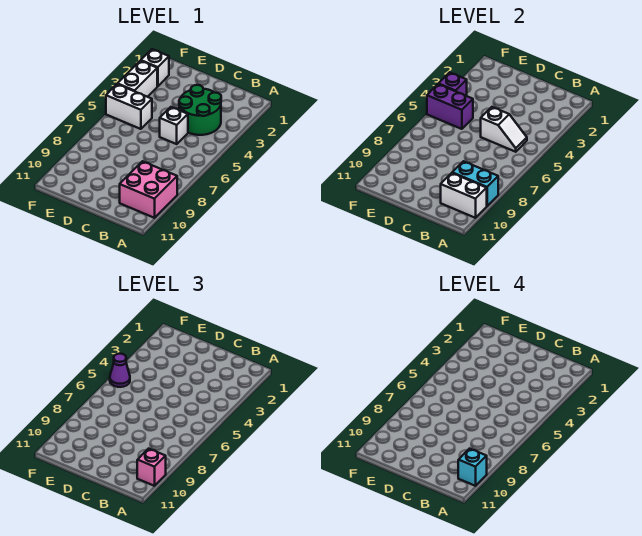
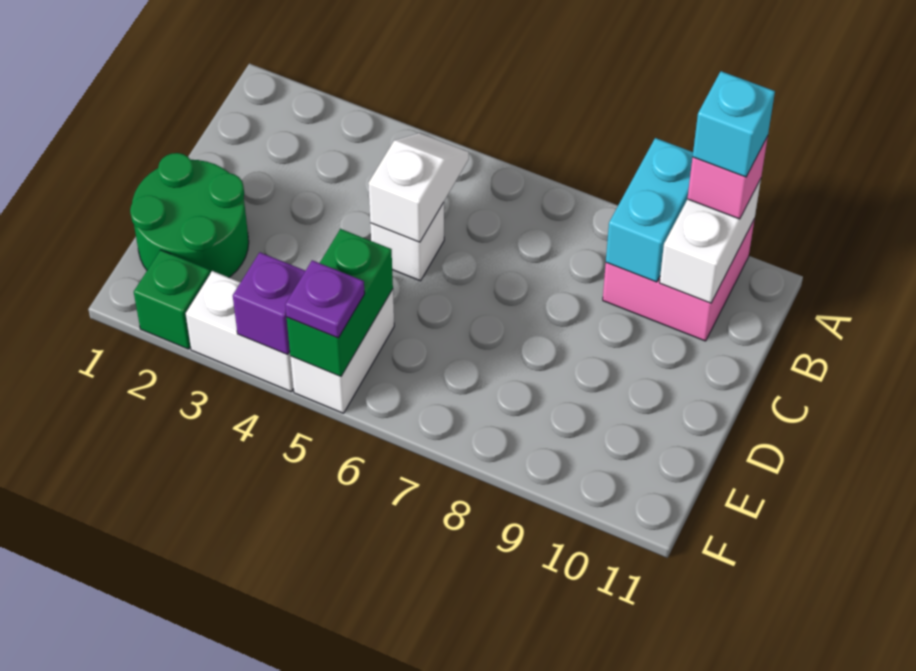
green round brick B3:C4 level 1 -> green round brick D1:E2 level 1
purple brick E5:F5 level 2 -> green brick E5:F5 level 2
white brick F2 level 1 -> green brick F2 level 1
purple cone F5 level 3 -> purple plate F5 level 3

